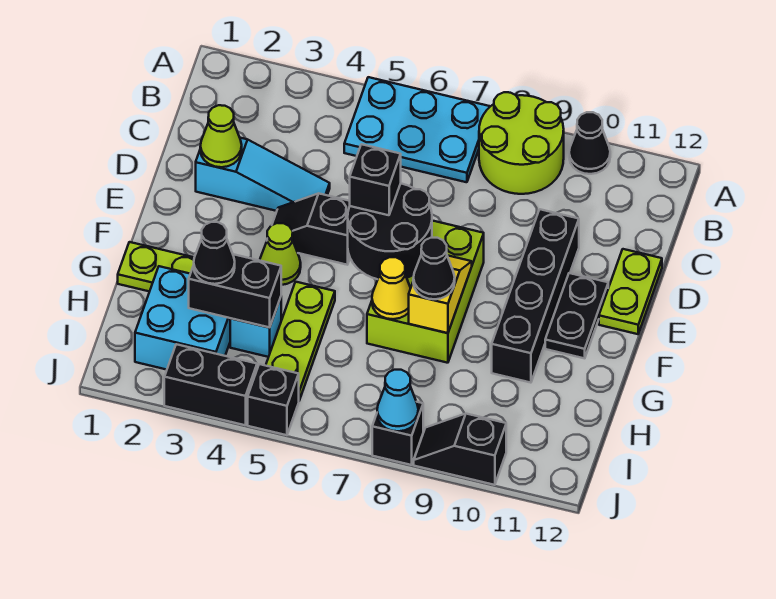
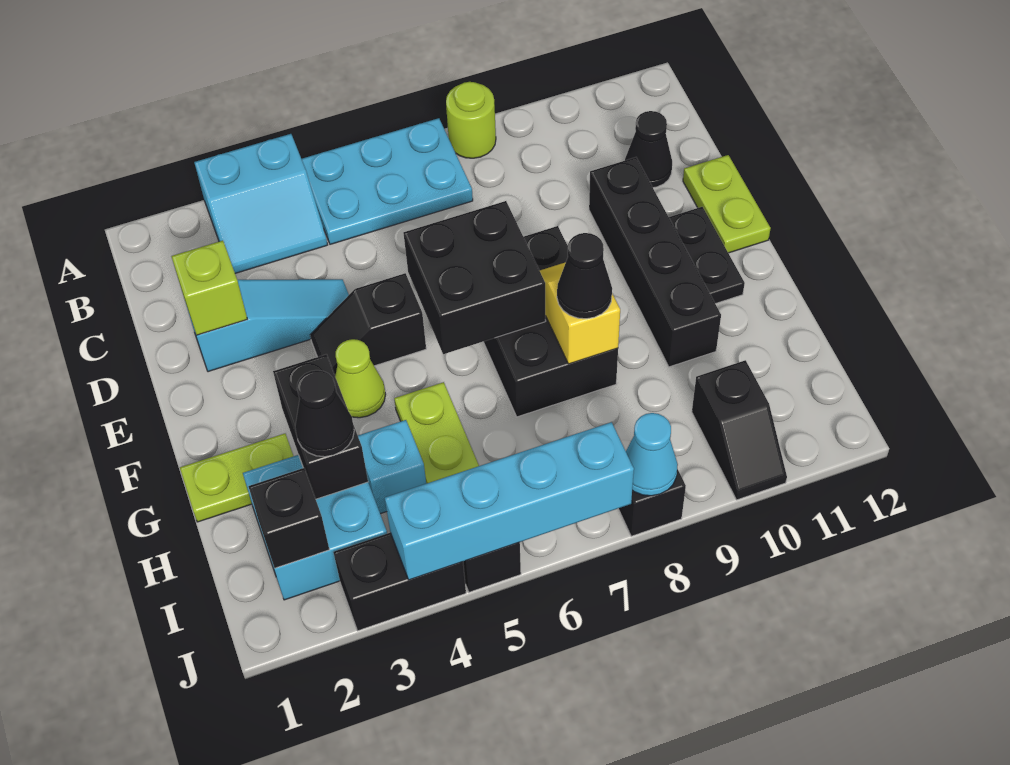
none -> cyan slope A3:B4 level 1 top A
lime round brick A8:B9 level 1 -> lime round brick A8 level 1
black cone A10 level 1 -> black cone C11 level 1
lime cone D2 level 2 -> lime brick D2 level 2
black round brick E6:F7 level 2 -> black brick E6:F7 level 2
black brick E6 level 3 -> black brick I2 level 2
lime brick E7:G8 level 1 -> black brick E7:G8 level 1
yellow cone G7 level 2 -> none
black brick H3:H4 level 2 -> black brick G3:H3 level 2
none -> cyan brick J4:J7 level 2
black slope J9:J10 level 1 top 10 -> black slope I10:J10 level 1 top I

